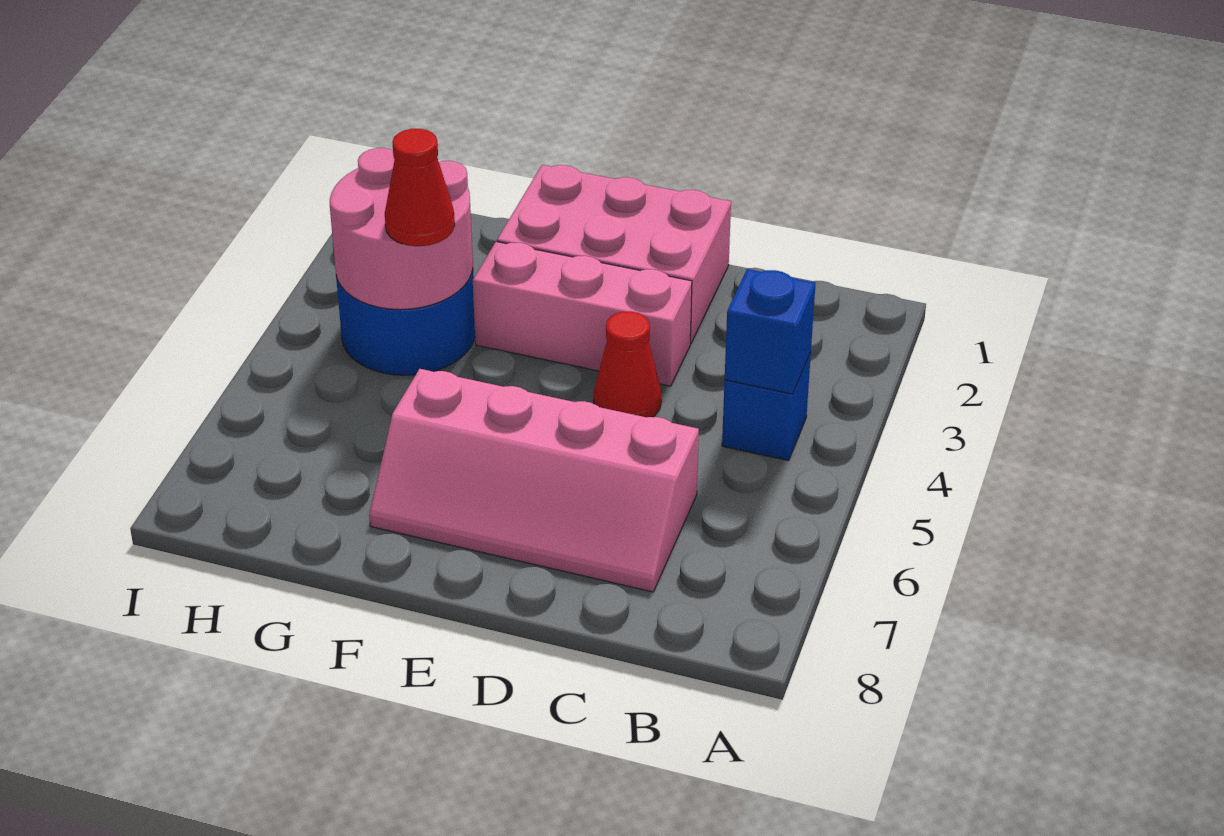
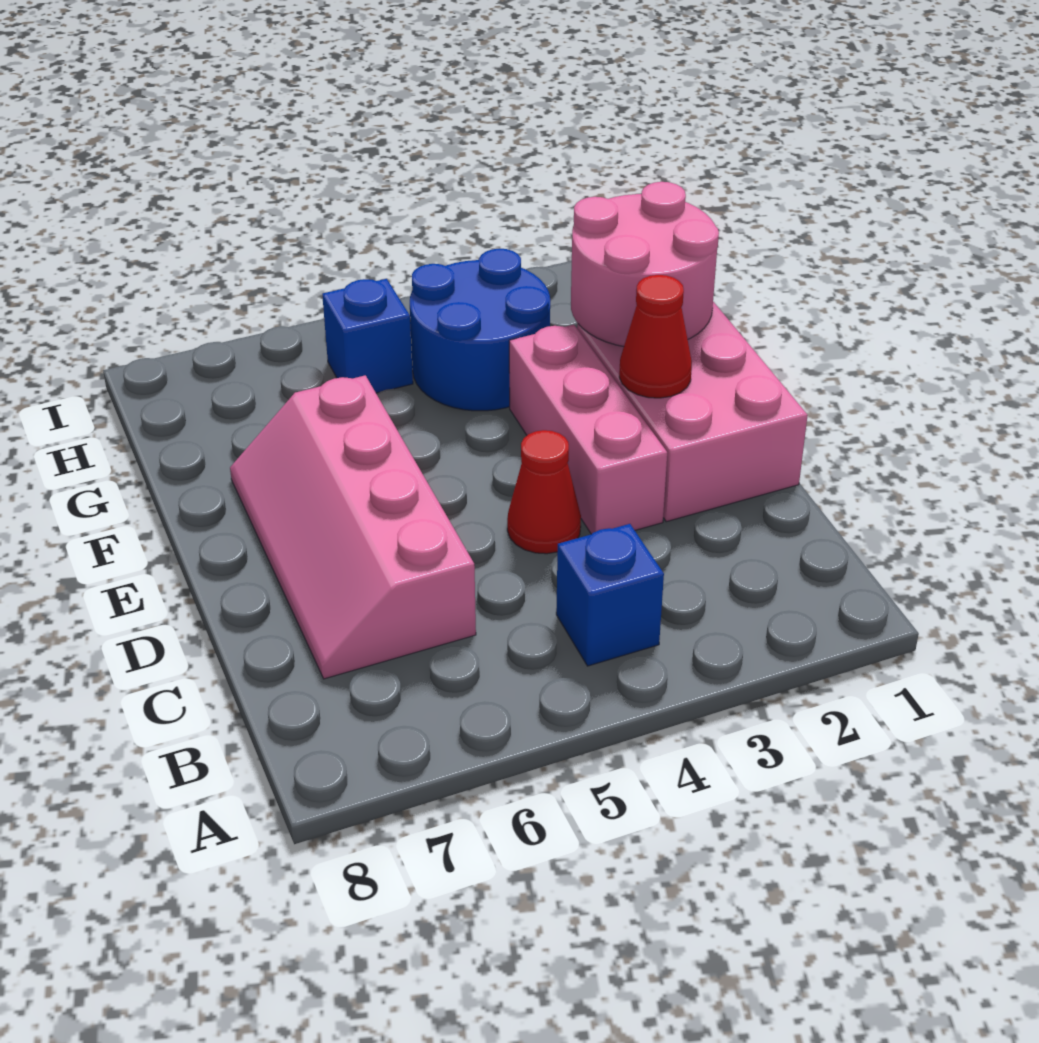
blue brick B4 level 2 -> blue brick H5 level 1
pink round brick G3:H4 level 2 -> pink round brick F1:G2 level 2
red cone G4 level 3 -> red cone E2 level 2

